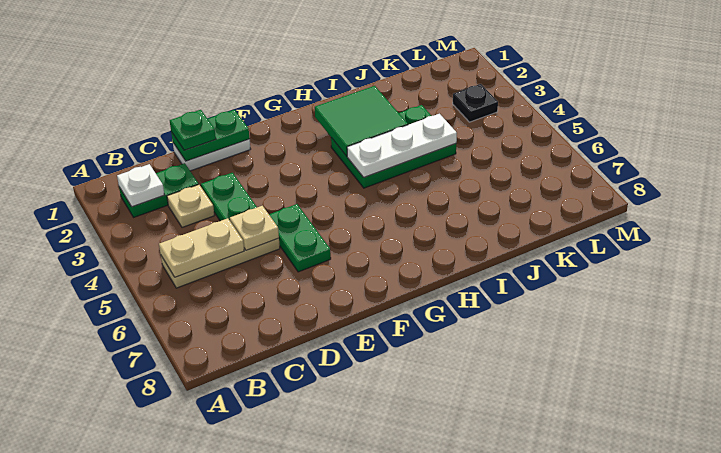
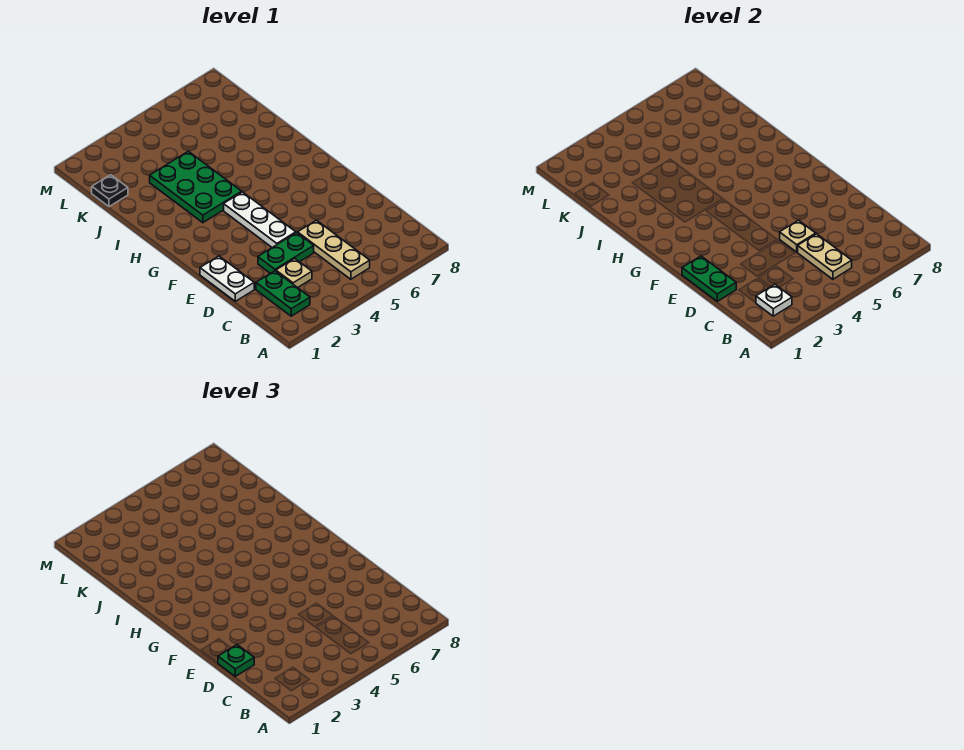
green plate E5:E6 level 1 -> none
green tile H2:I3 level 2 -> none
white plate H4:J4 level 2 -> white plate E4:G4 level 1
black plate L3 level 1 -> black plate K1 level 1

